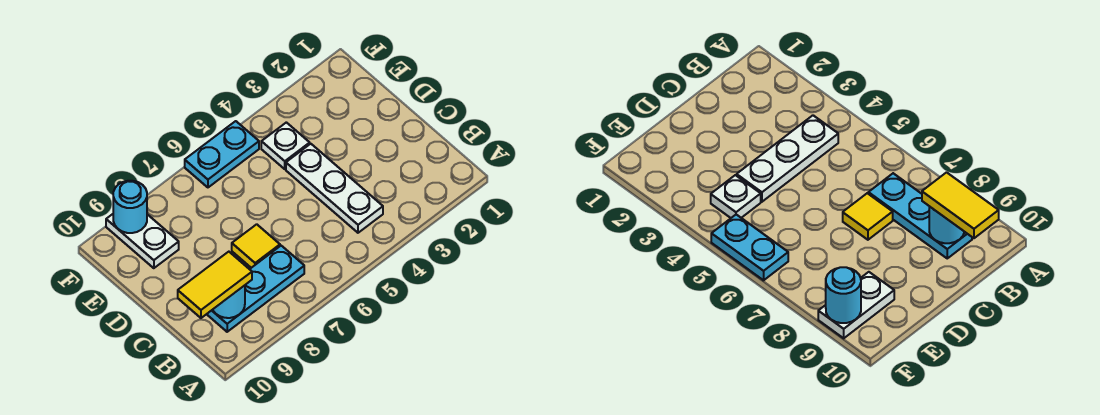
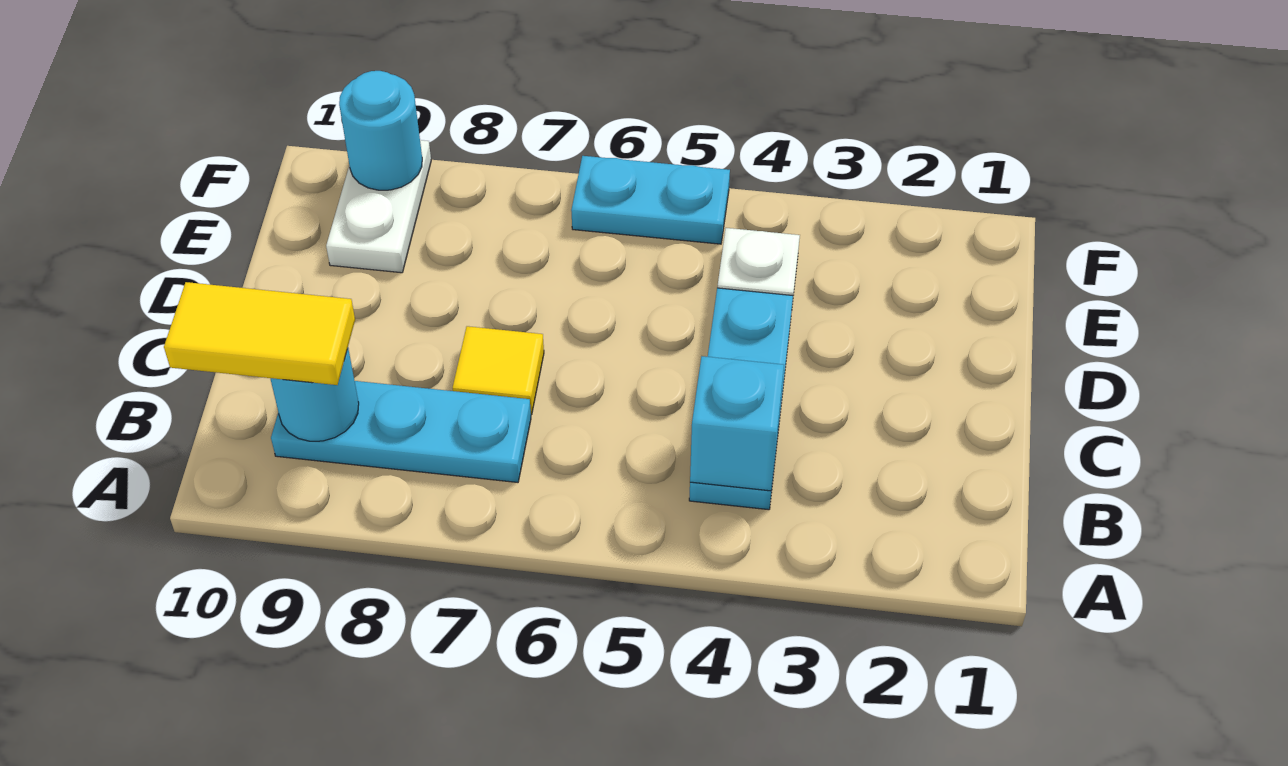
white plate B4:D4 level 1 -> cyan plate B4:D4 level 1
none -> cyan brick B4 level 2

